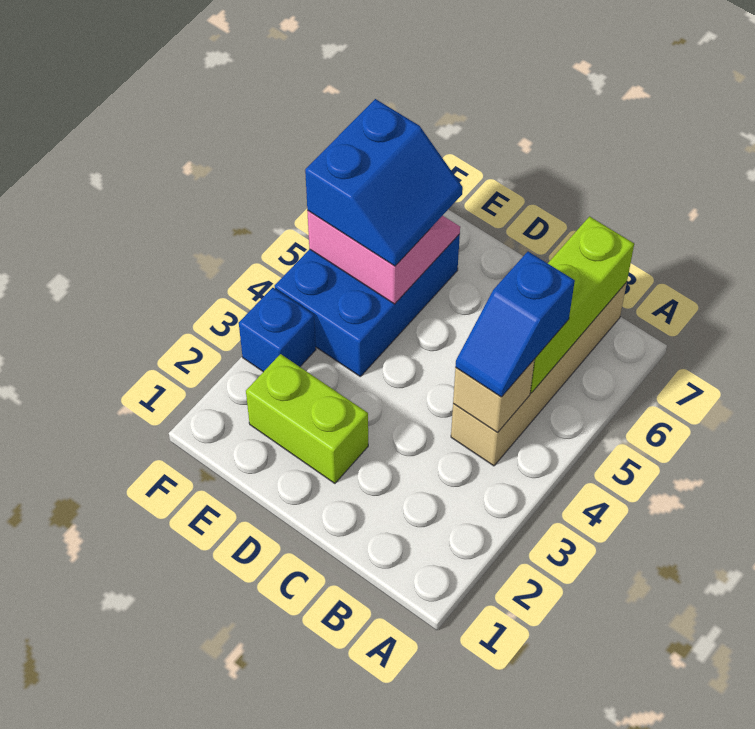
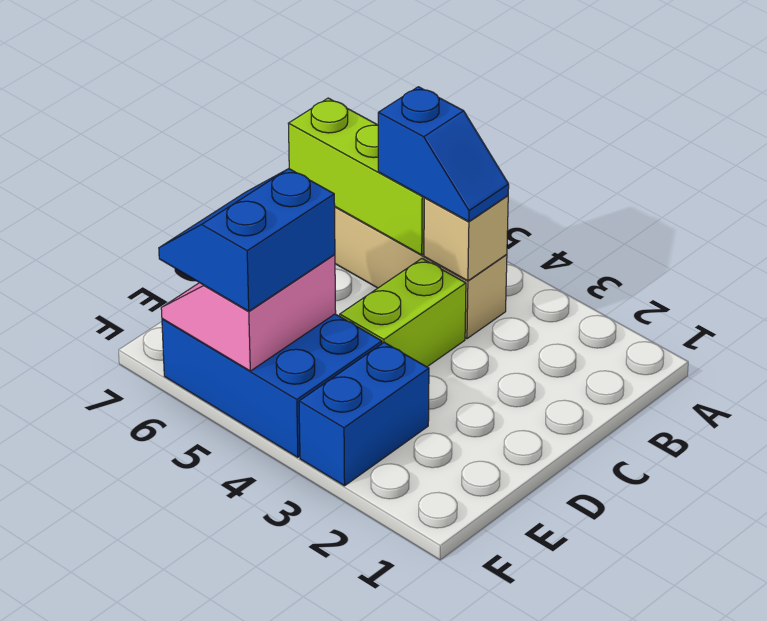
lime brick D2:E2 level 1 -> lime brick C4:D4 level 1
blue slope E5:F6 level 3 top F -> blue slope E5:F6 level 3 top 5
blue brick F3 level 1 -> blue brick E3:F3 level 1

